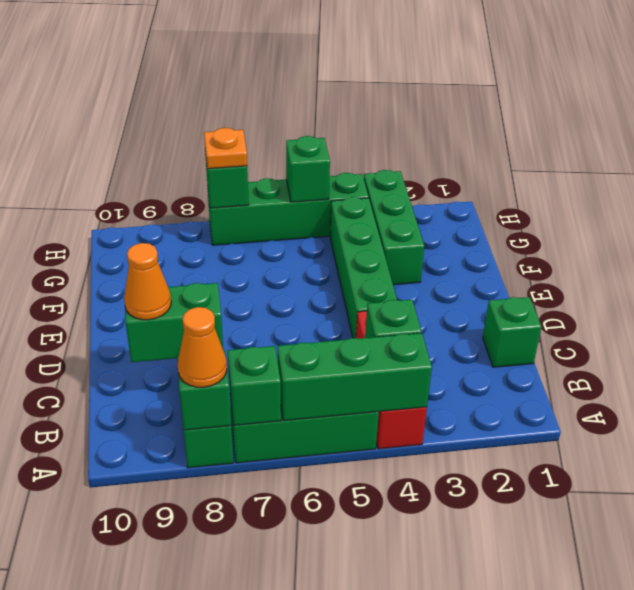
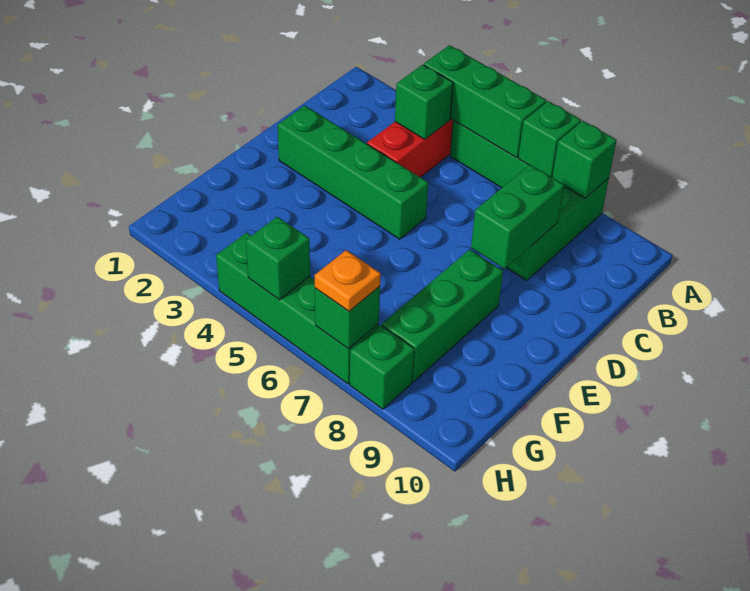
orange cone A8 level 3 -> none
green brick C1 level 1 -> green brick H8 level 1
green brick C8:C9 level 2 -> green brick C8:D8 level 2
orange cone C9 level 3 -> none
green brick D4:G4 level 1 -> green brick D2:D5 level 1
green brick F3:H3 level 1 -> green brick E8:G8 level 1

